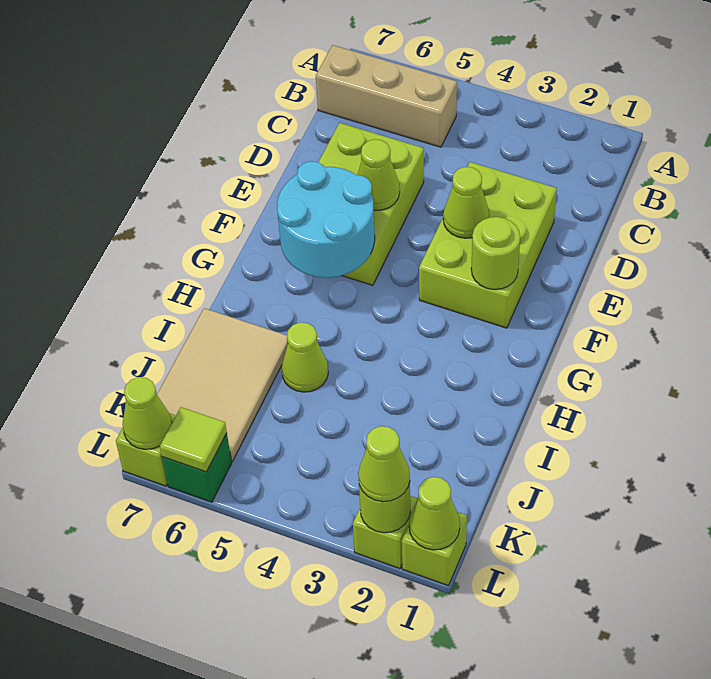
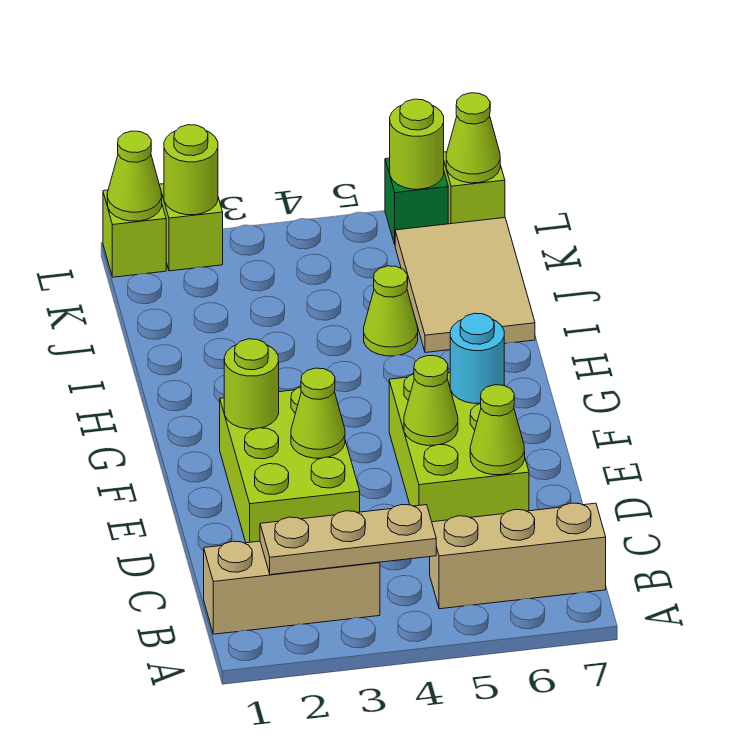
none -> tan brick B1:B3 level 1
none -> tan plate B2:B4 level 2
cyan round brick F5:G6 level 2 -> cyan round brick F6 level 2
lime cone L2 level 3 -> lime cone D6 level 2
lime tile L6 level 2 -> lime round brick L6 level 2

